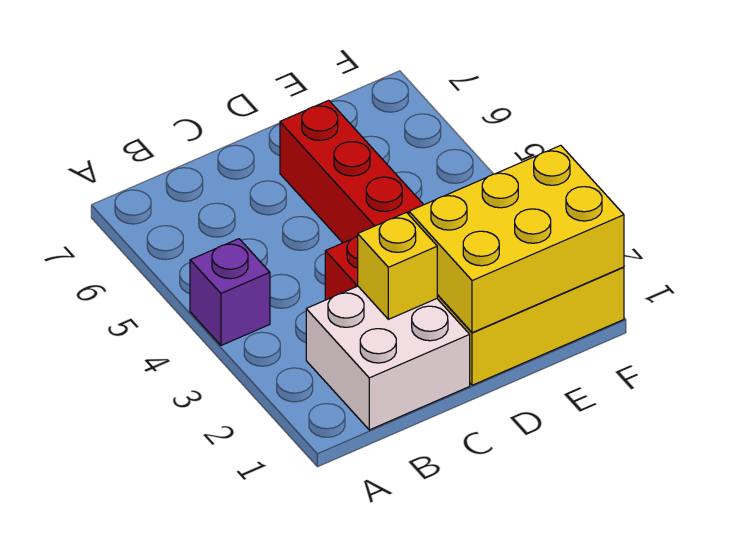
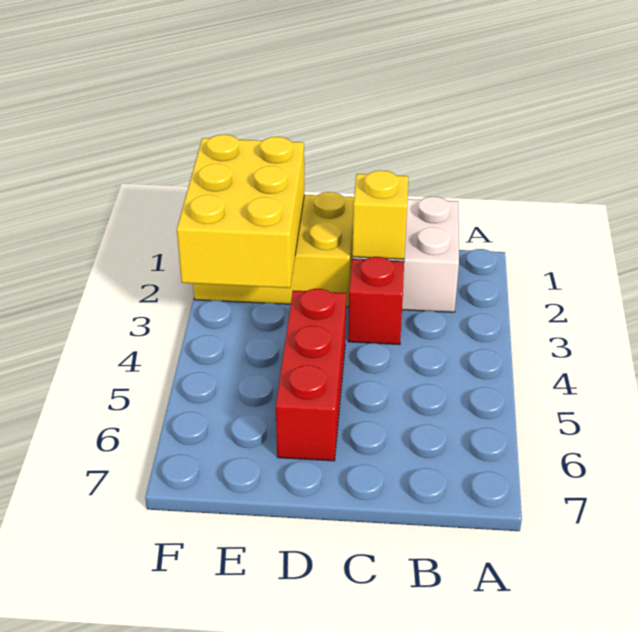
purple brick A4 level 1 -> none
yellow brick D1:F2 level 2 -> yellow brick E1:F3 level 2

